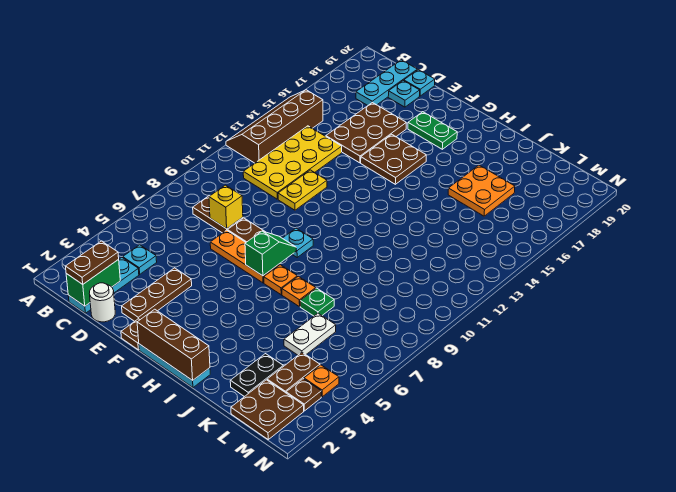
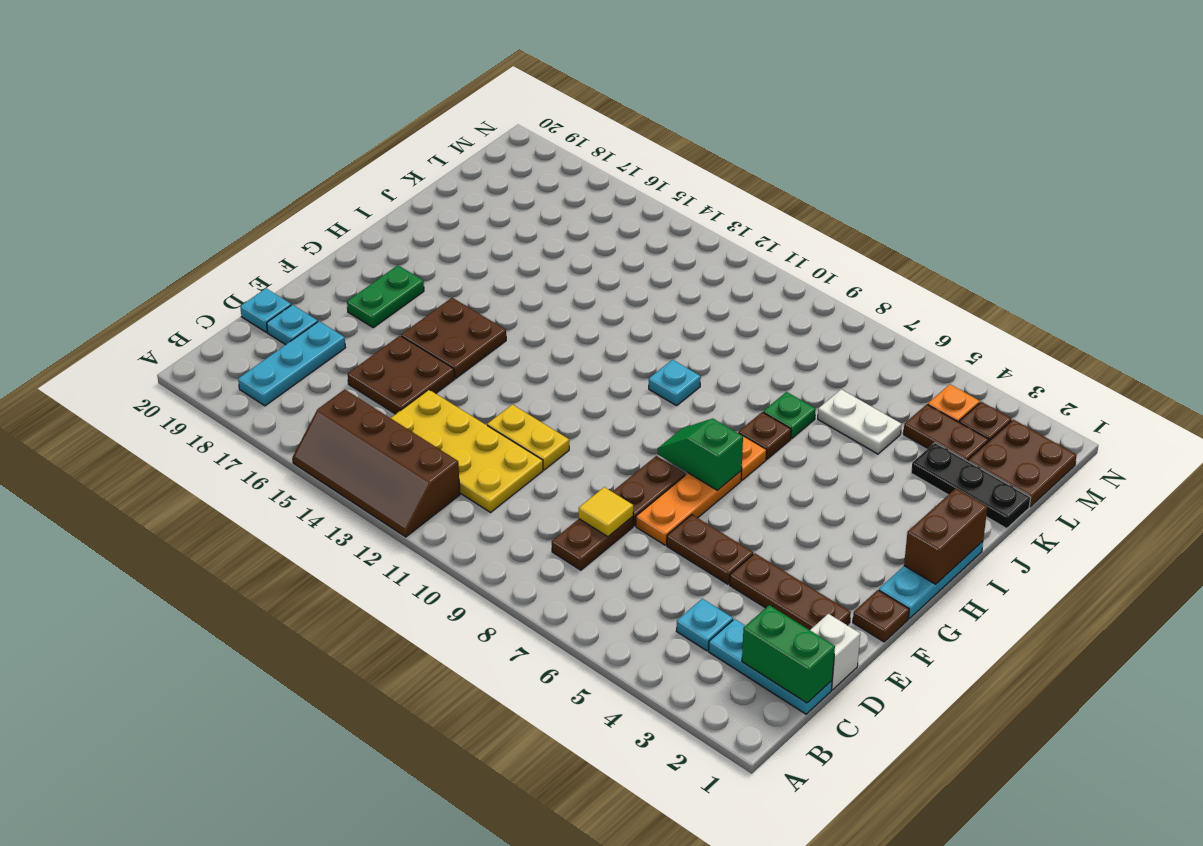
brown plate C1:C2 level 3 -> brown plate E5:E6 level 1
cyan plate C18:C20 level 1 -> cyan plate B18:D18 level 1
white round brick D1 level 1 -> white brick D1 level 1
yellow brick D8 level 2 -> yellow tile D8 level 2
brown plate D15:E17 level 1 -> brown plate D15:E16 level 1
brown brick G1:I1 level 2 -> brown brick H1:I1 level 2
cyan plate G9 level 1 -> cyan plate I10 level 1
orange plate I7 level 1 -> brown plate I7 level 1
orange plate J16:K17 level 1 -> none
black plate K2:K3 level 1 -> black plate K1:K3 level 1

